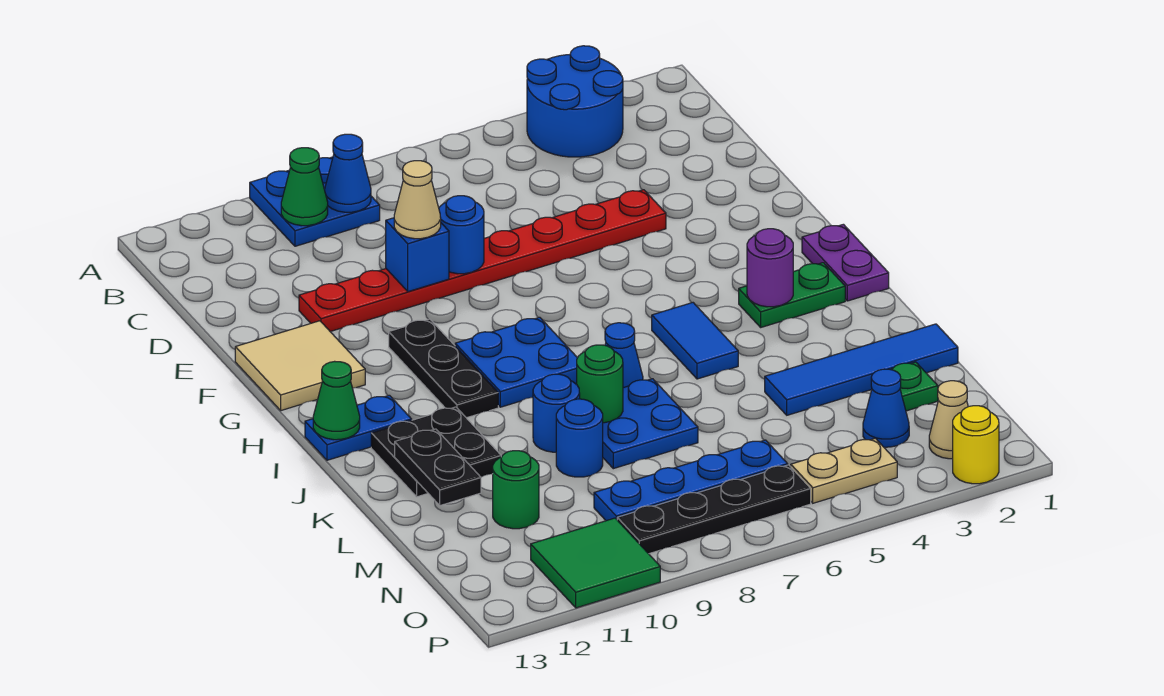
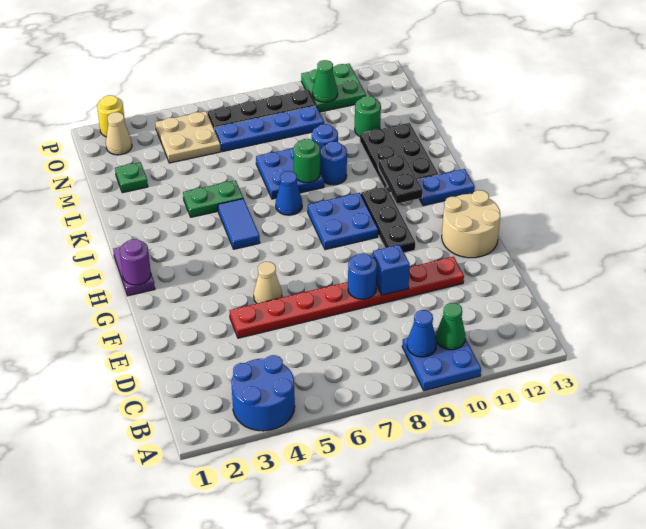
tan cone E9 level 3 -> tan cone F5 level 1
tan tile F12:G13 level 1 -> tan round brick F12:G13 level 1
green plate I2:I3 level 1 -> green plate K4:K5 level 1
purple round brick I3 level 2 -> purple round brick H1 level 2
green cone I13 level 2 -> green cone O10 level 2
black plate J11:K12 level 1 -> black plate J11:L12 level 1
black plate K12:L12 level 2 -> black plate I11:J11 level 2
blue tile L1:L4 level 1 -> none
blue cone N3 level 1 -> none
tan plate O4:O5 level 1 -> tan plate N4:O5 level 1
green tile O10:P11 level 1 -> green plate O10:P11 level 1

